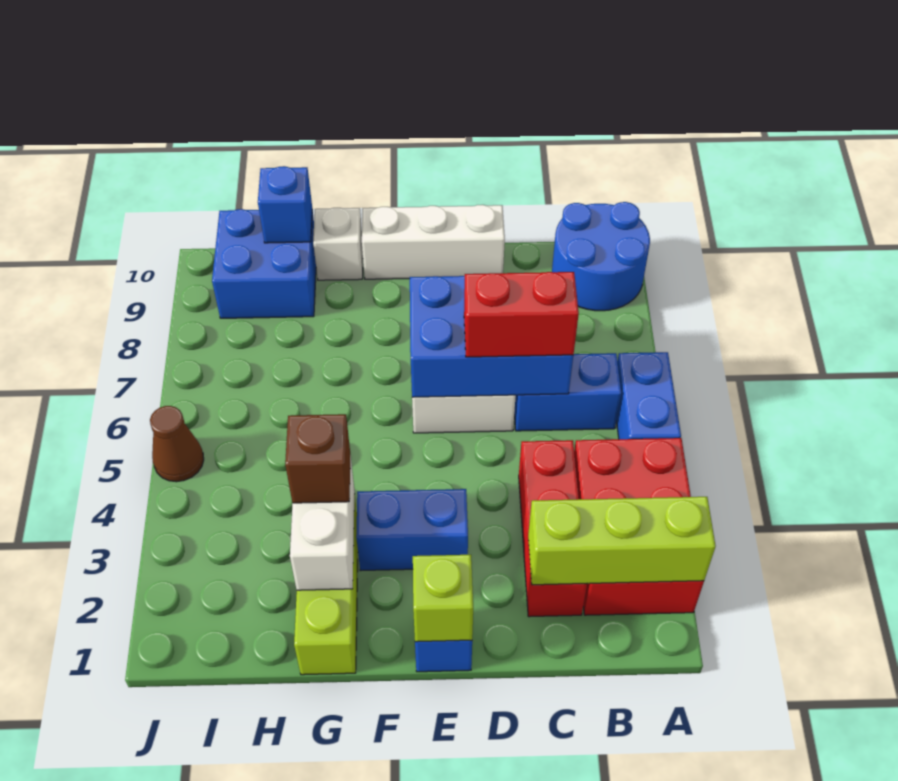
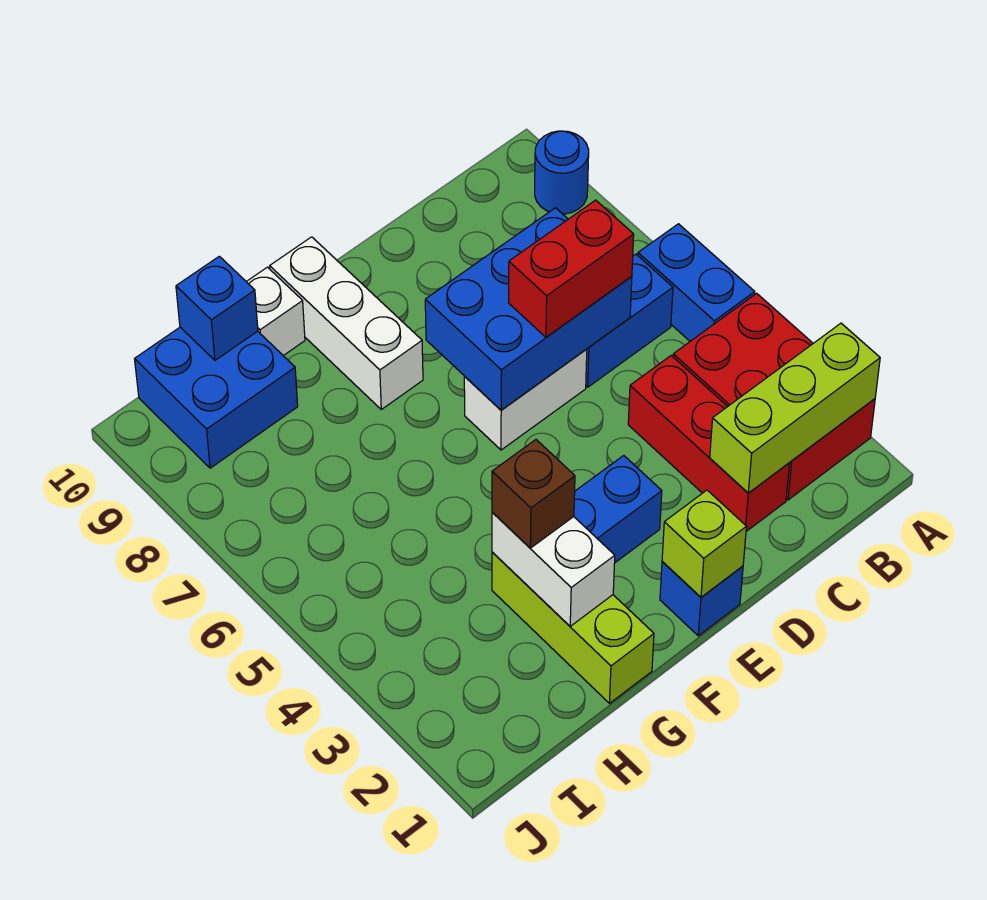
blue round brick A9:B10 level 1 -> blue round brick A9 level 1
white brick D10:F10 level 1 -> white brick F8:F10 level 1
brown cone J5 level 1 -> none

